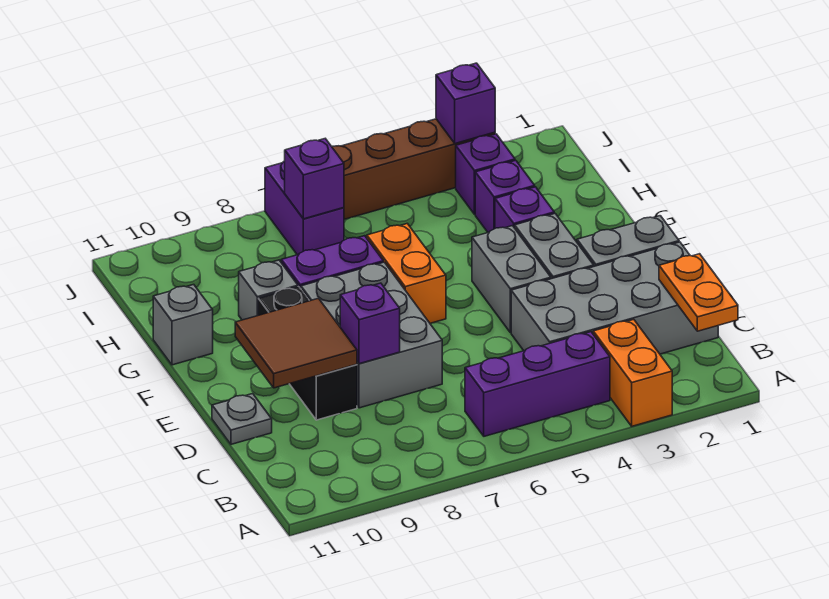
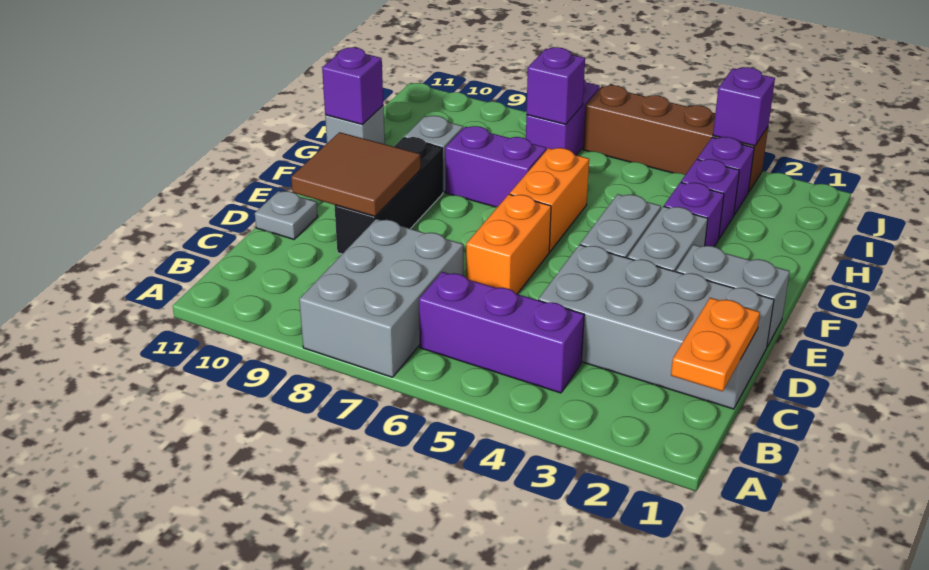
orange brick A3:B3 level 1 -> orange brick D6:E6 level 1
grey brick D7:F8 level 1 -> grey brick A7:C8 level 1
purple brick D8 level 2 -> purple brick G11 level 2

